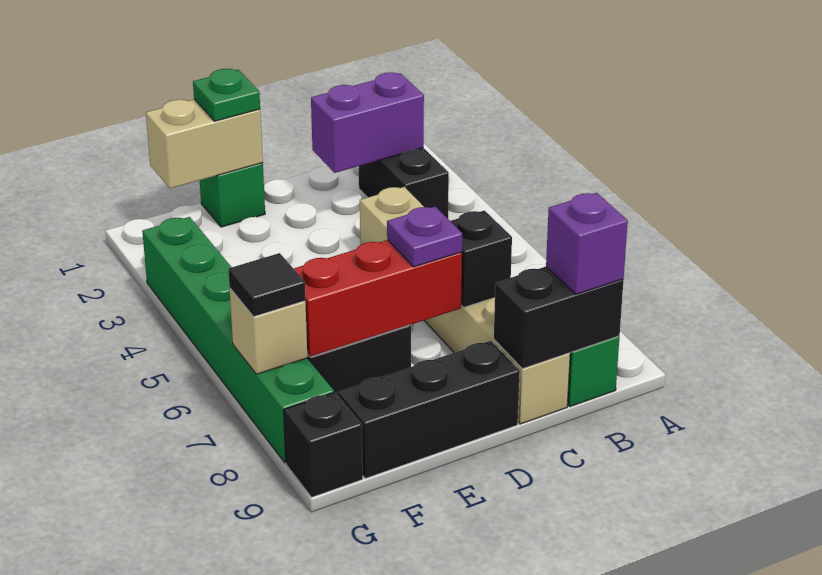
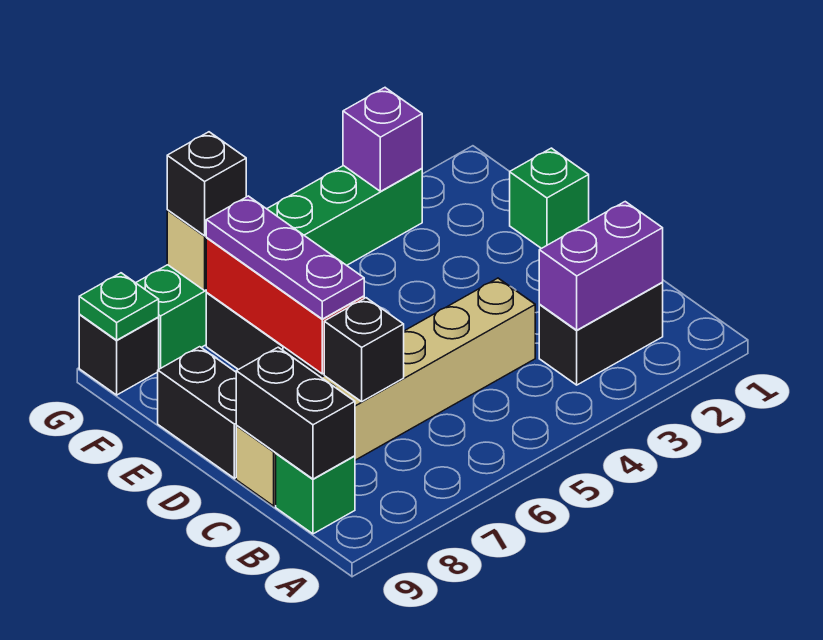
purple brick B2:C2 level 2 -> purple brick B2:B3 level 2
purple brick B9 level 3 -> purple brick G3 level 2
purple plate D7 level 3 -> purple plate D7:F7 level 3
black brick D9:F9 level 1 -> black brick D9:E9 level 1
tan brick E1:F1 level 2 -> none
green plate E1 level 3 -> green plate G9 level 2
black tile G7 level 3 -> black brick G7 level 3

